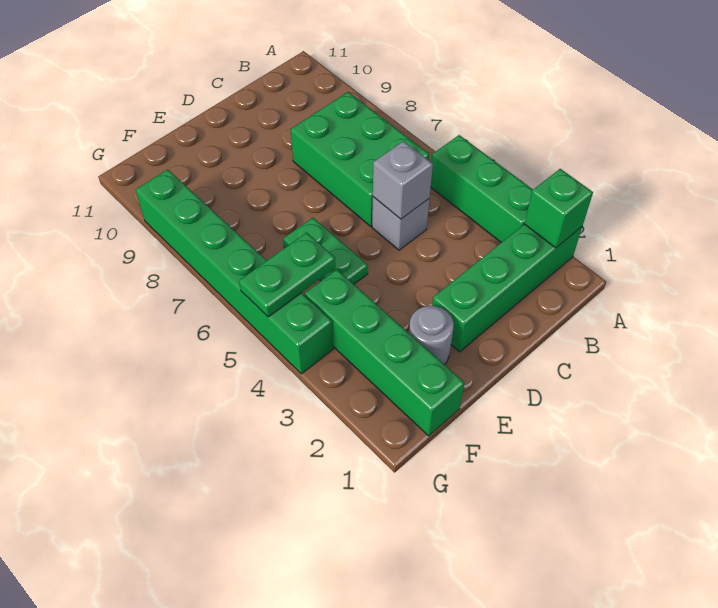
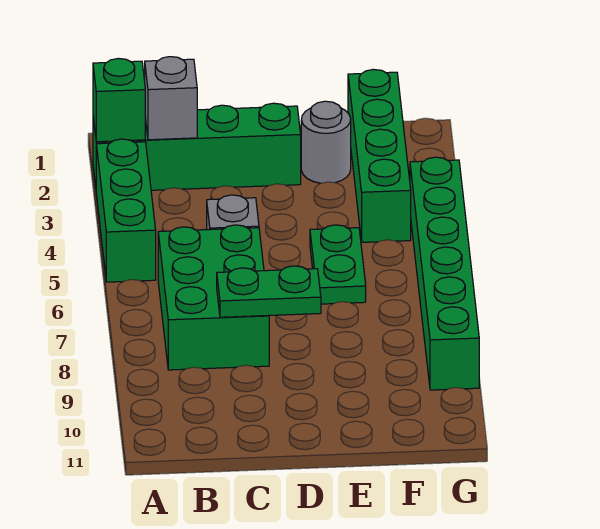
grey brick C5 level 2 -> grey brick B2 level 2
green plate F5:G5 level 2 -> green plate C8:D8 level 2

